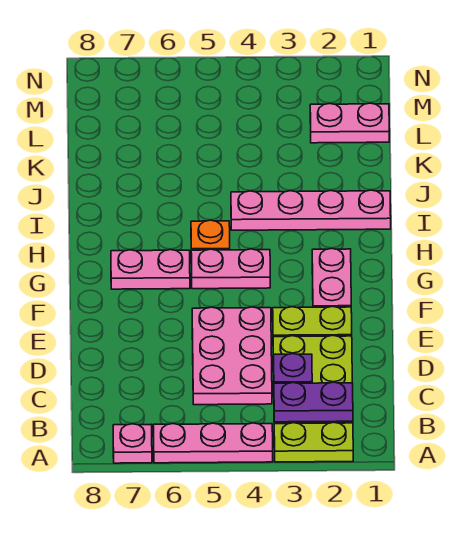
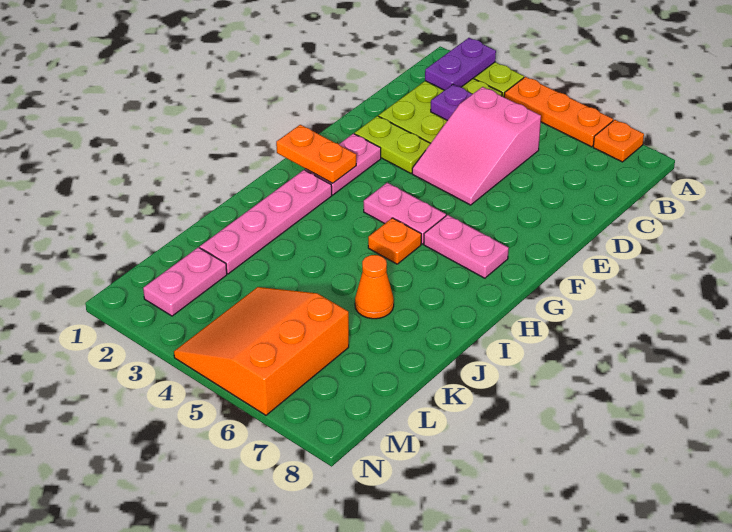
pink plate A4:A6 level 1 -> orange plate A4:A6 level 1
pink plate A7 level 1 -> orange plate A7 level 1
purple plate B2:B3 level 2 -> purple plate A2:B2 level 2
pink plate C4:E5 level 1 -> pink slope C4:E5 level 1 top C
none -> orange plate G1:G2 level 2
pink plate I1:I4 level 1 -> pink plate H2:K2 level 1
none -> orange cone J6 level 1
pink plate L1:L2 level 1 -> pink plate L2:M2 level 1
none -> orange slope L4:N6 level 1 top 6

